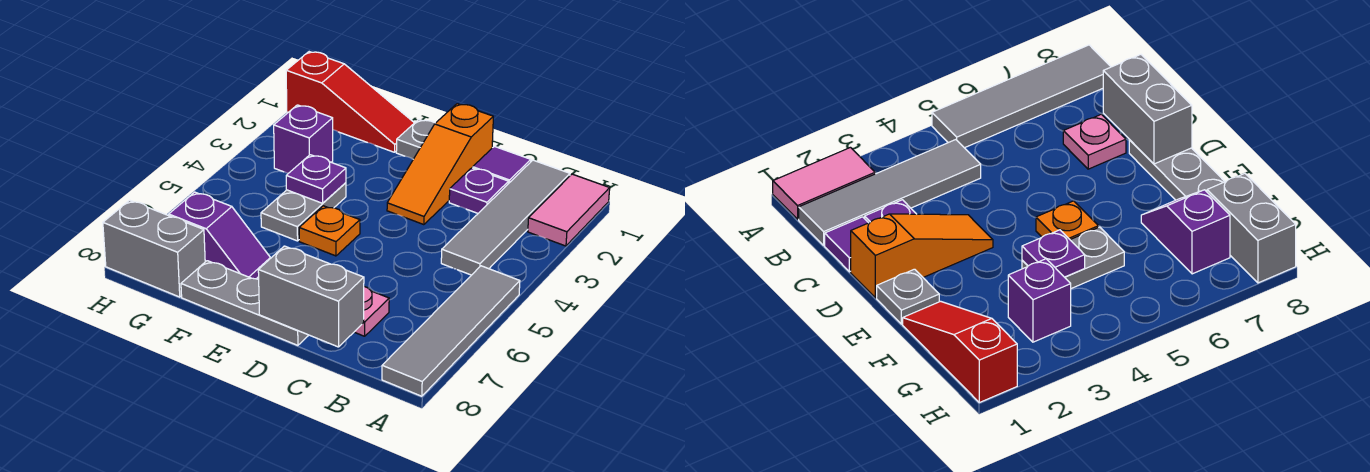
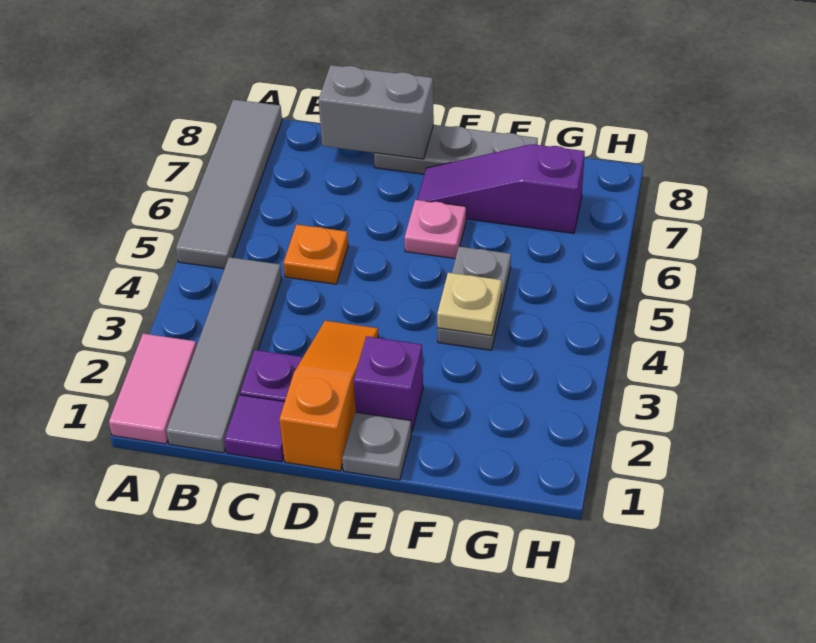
pink plate C7 level 1 -> pink plate E6 level 1
orange plate E5 level 1 -> orange plate C5 level 1
red slope F1:H1 level 1 top H -> none
purple plate F4 level 2 -> tan plate F4 level 2
purple slope F7:G7 level 1 top G -> purple slope E7:G7 level 1 top G
purple brick G3 level 1 -> purple brick E2 level 1
grey brick G8:H8 level 1 -> none

